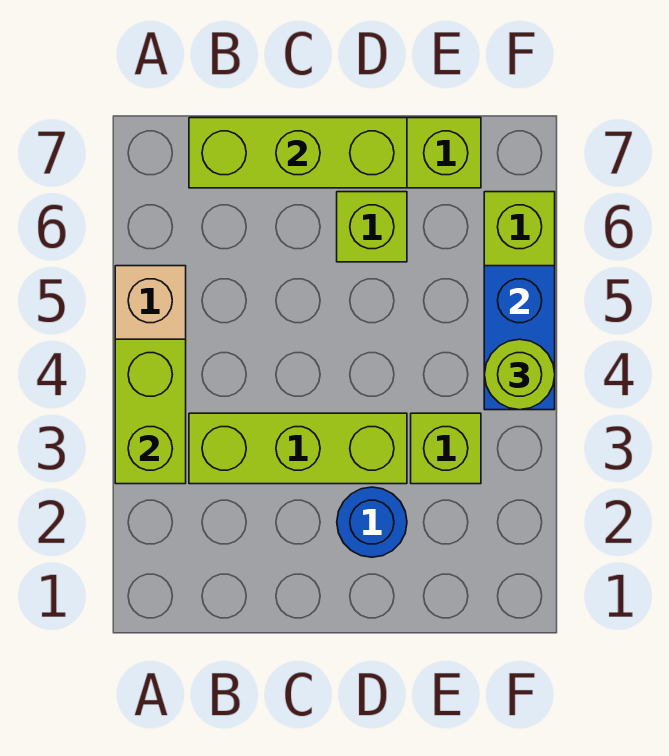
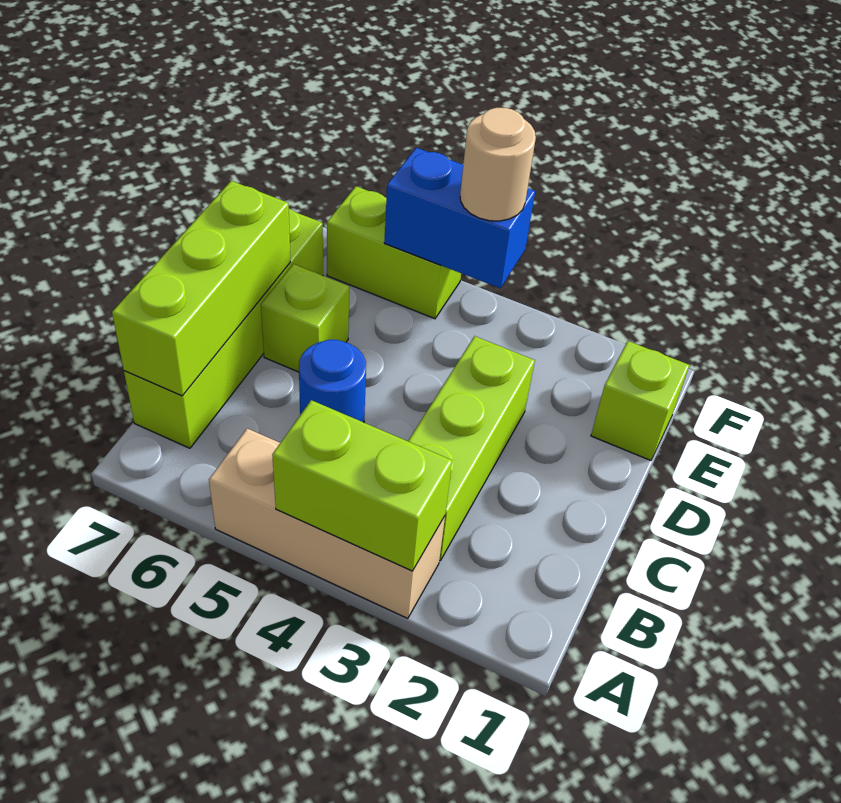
blue round brick D2 level 1 -> blue round brick C5 level 1
lime brick E3 level 1 -> lime brick E1 level 1
lime round brick F4 level 3 -> tan round brick F4 level 3

